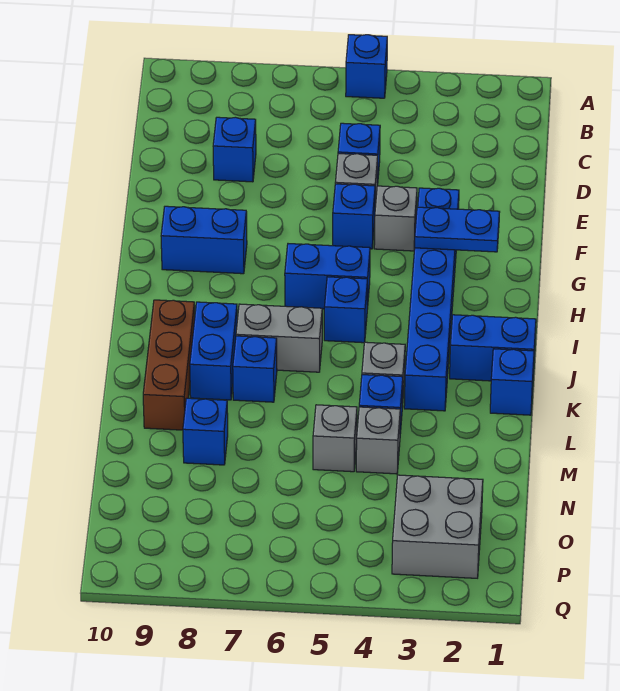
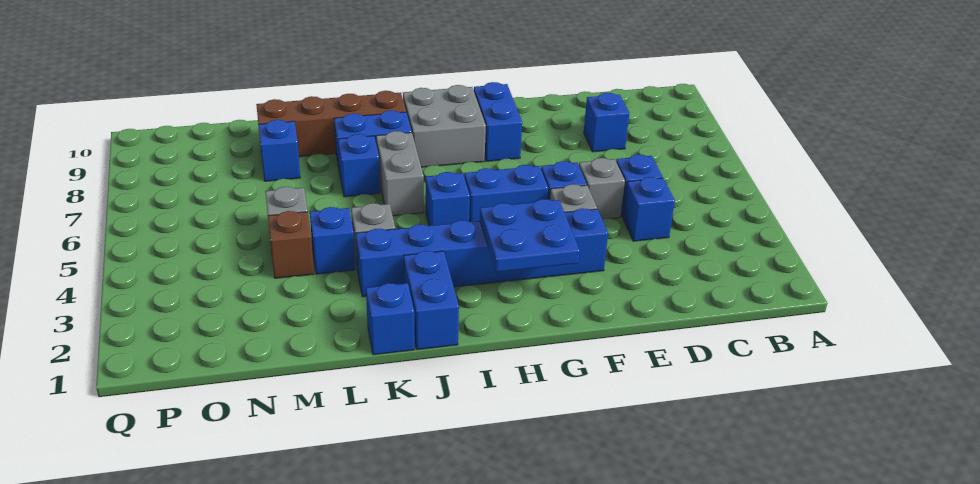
blue brick A5 level 1 -> blue brick D4 level 1
blue plate G2:G3 level 2 -> blue plate G2:H3 level 2
blue brick H5:H6 level 1 -> blue brick G5:H5 level 1
brown brick J9:L9 level 1 -> brown brick J9:M9 level 1
grey brick M4 level 1 -> brown brick M4 level 1
grey brick O2:P3 level 1 -> grey brick H8:I9 level 1

